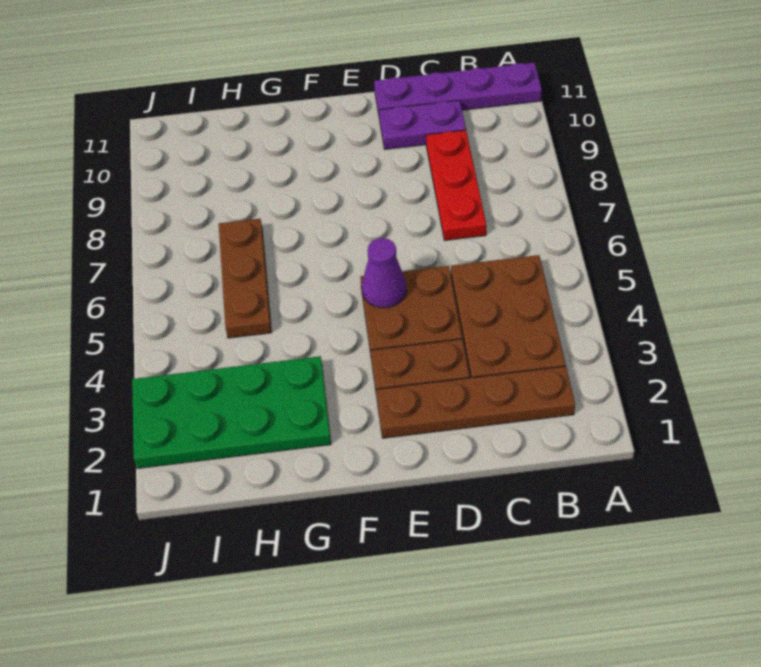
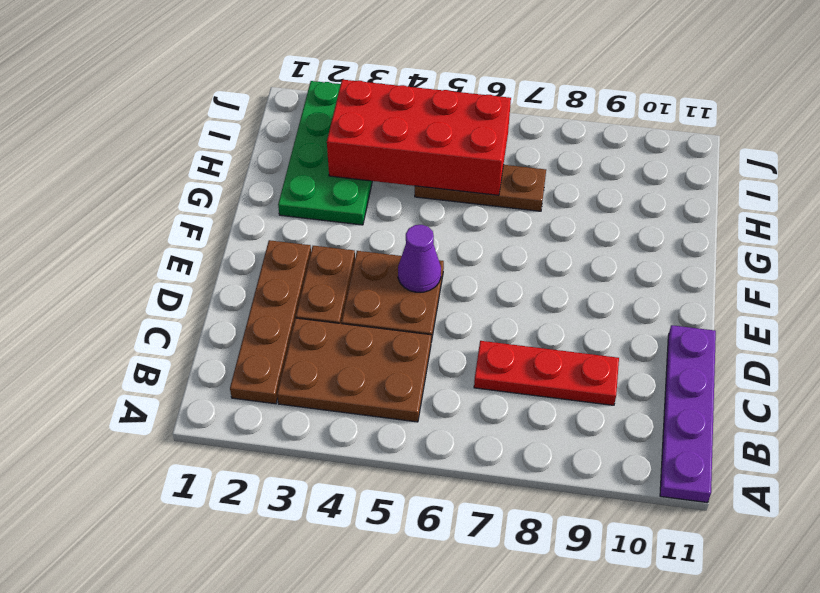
purple plate C10:D10 level 1 -> none
none -> red brick H3:I6 level 2

